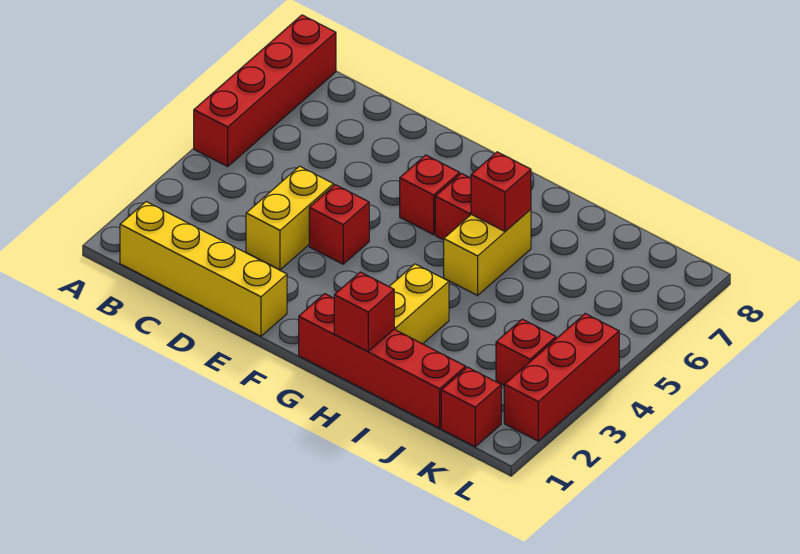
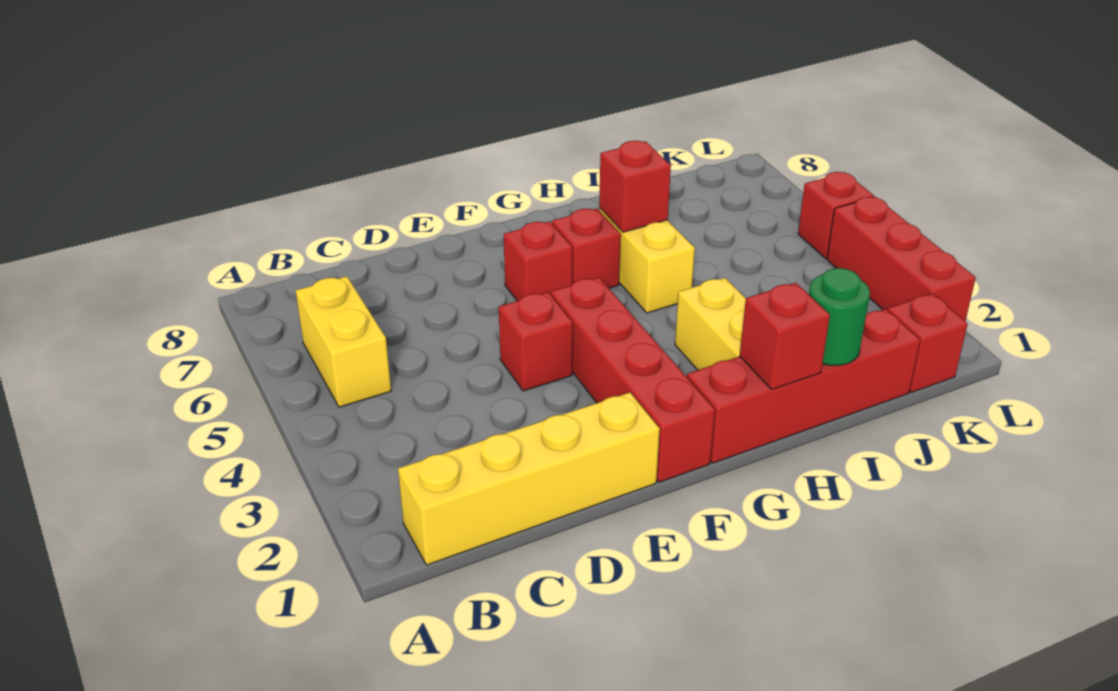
red brick A5:A8 level 1 -> red brick F1:F4 level 1
yellow brick D3:D4 level 1 -> yellow brick B5:B6 level 1
none -> green round brick I1 level 2
red brick K3 level 1 -> red brick L5 level 1

